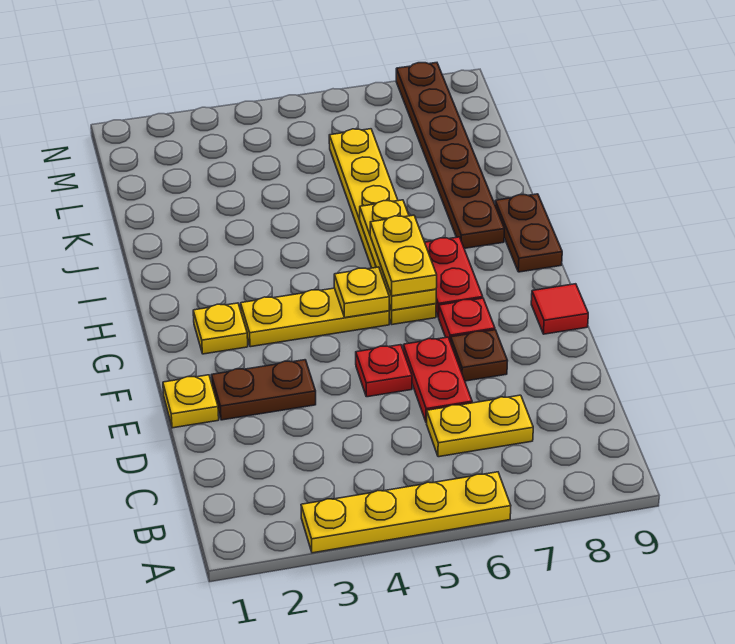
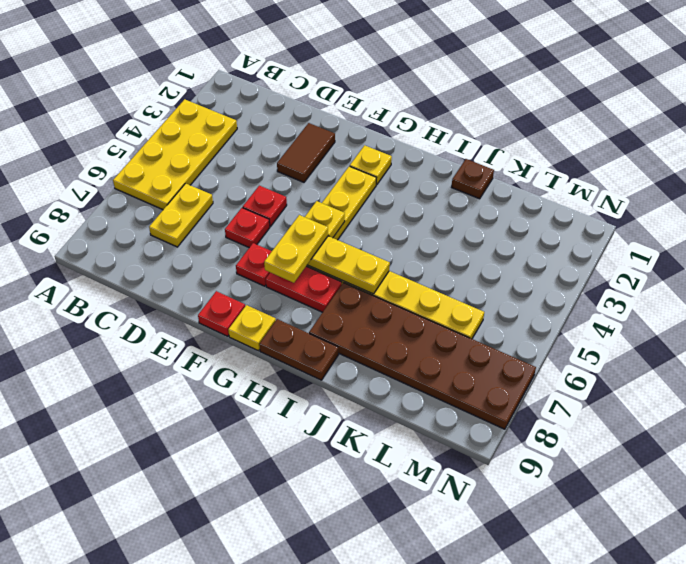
yellow plate A3:A6 level 1 -> yellow plate A3:B6 level 1
red plate D6:E6 level 1 -> red plate E6 level 1
yellow plate E1 level 1 -> yellow plate G9 level 1
brown plate E2:E3 level 1 -> brown tile E2:E3 level 1
brown plate E7 level 1 -> brown plate J1 level 1
red tile F9 level 1 -> red plate F9 level 1
yellow plate G6:H6 level 3 -> yellow plate G6:G7 level 3
brown plate I8:N8 level 1 -> brown plate I7:N8 level 1

